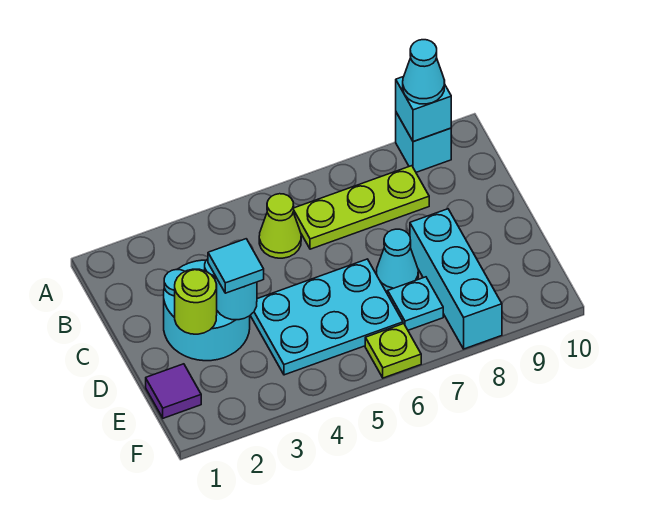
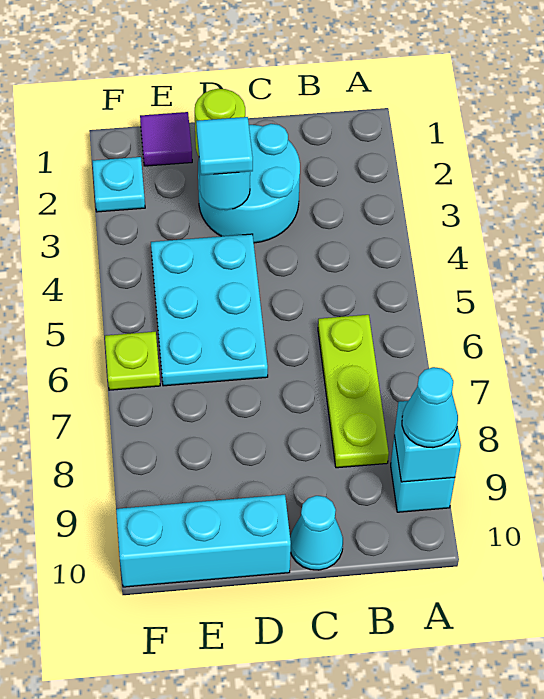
lime cone B5 level 1 -> none
cyan cone D7 level 1 -> cyan cone C10 level 1
cyan brick D8:F8 level 1 -> cyan brick D10:F10 level 1
cyan plate E7 level 1 -> cyan plate F2 level 1

